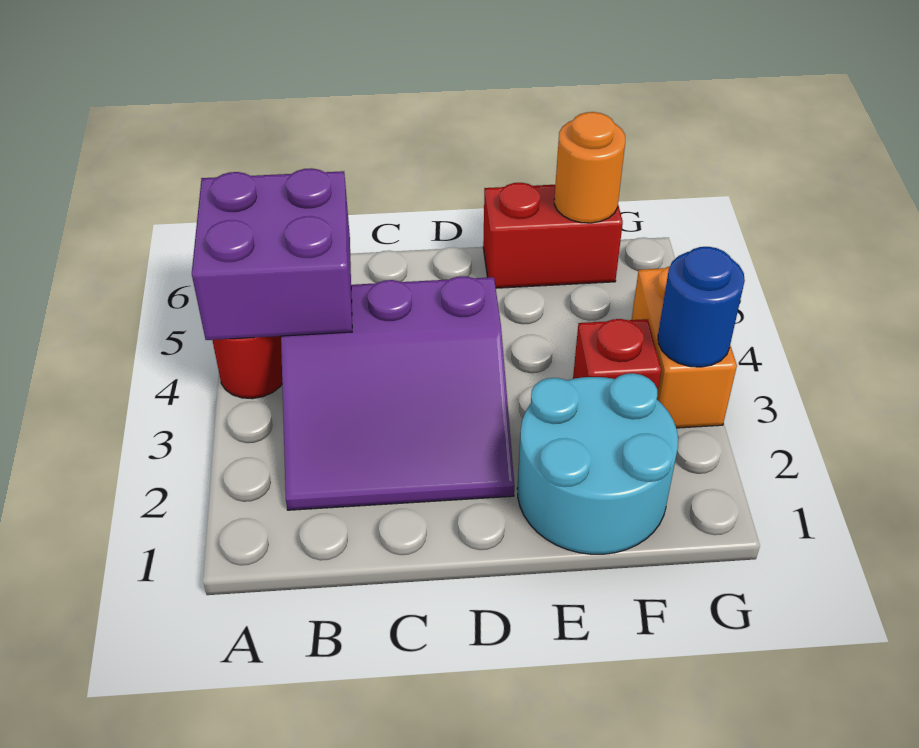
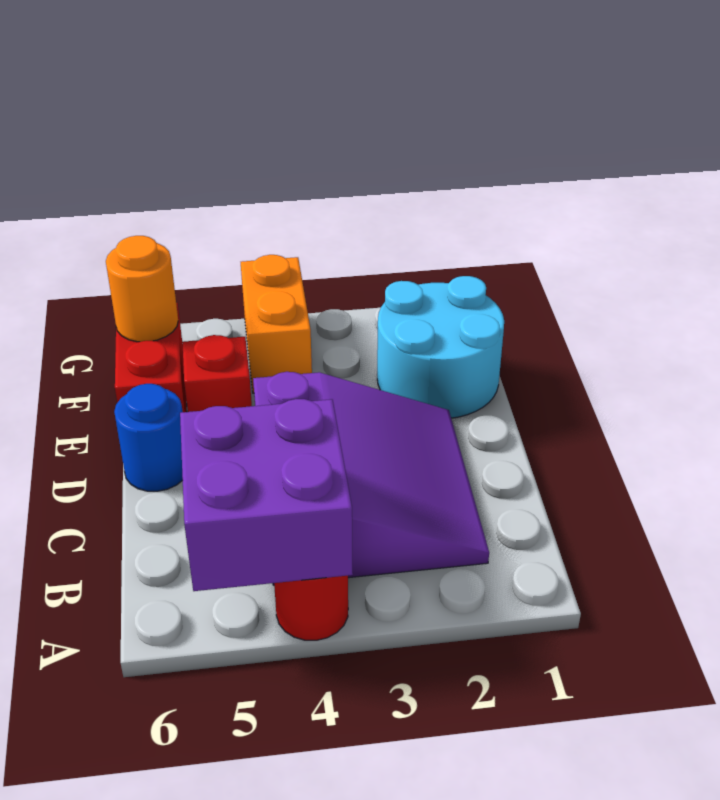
red brick F3 level 1 -> red brick E5 level 1
orange brick G3:G4 level 1 -> orange brick F4:G4 level 1
blue round brick G3 level 2 -> blue round brick D6 level 1

